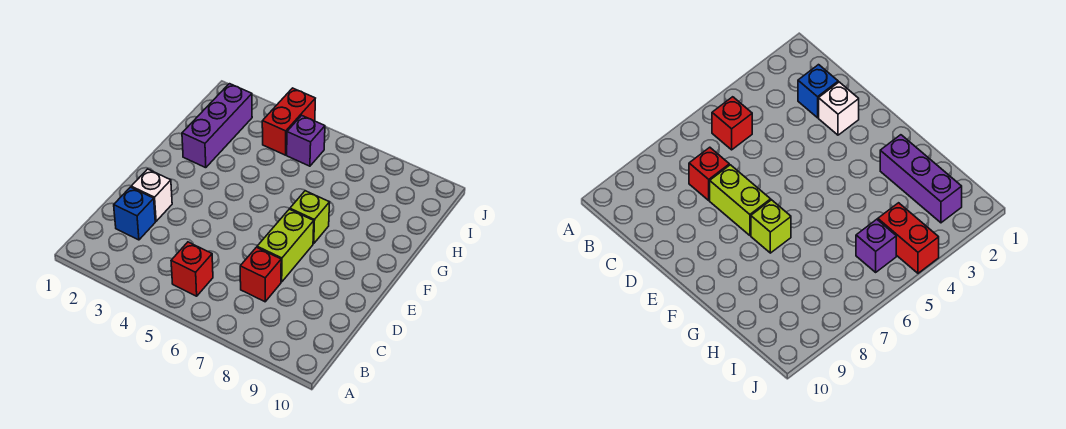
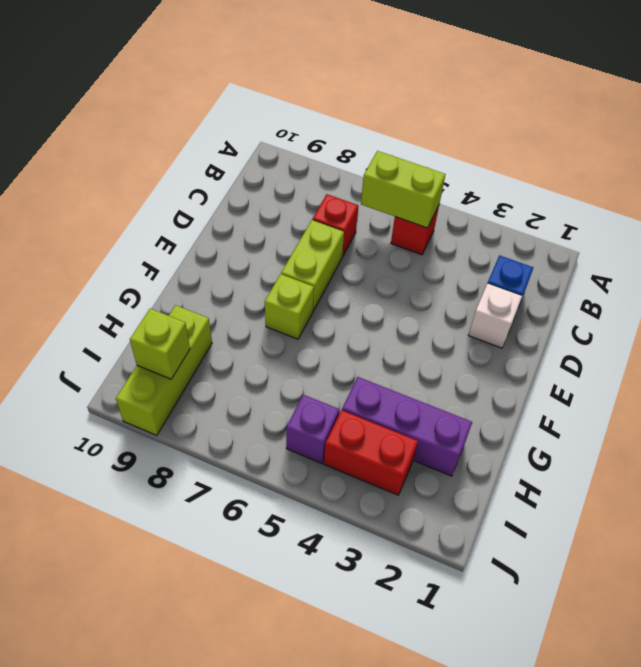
none -> lime brick B5:B6 level 2
purple brick G2:I2 level 1 -> purple brick H2:H4 level 1
none -> lime brick H9:J9 level 1
red brick I4:J4 level 1 -> red brick I3:I4 level 1
none -> lime brick I9 level 2

